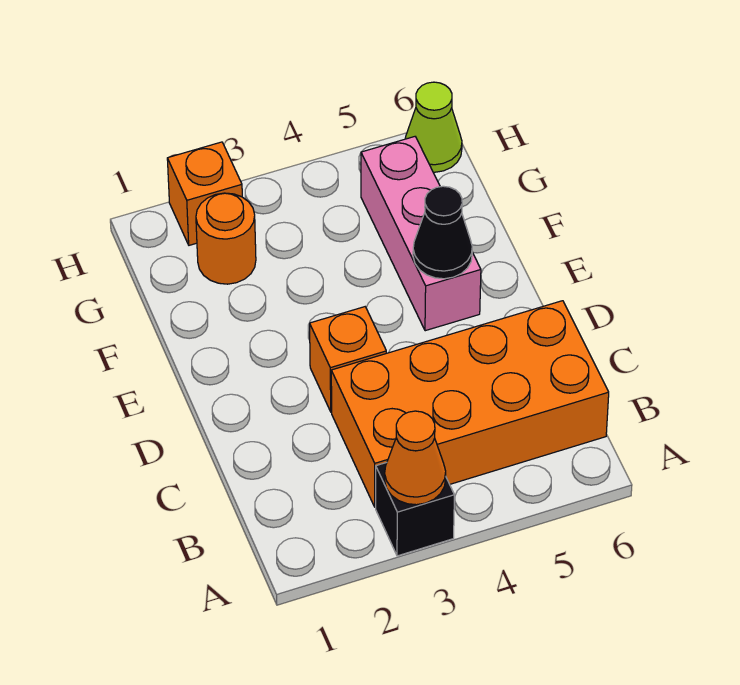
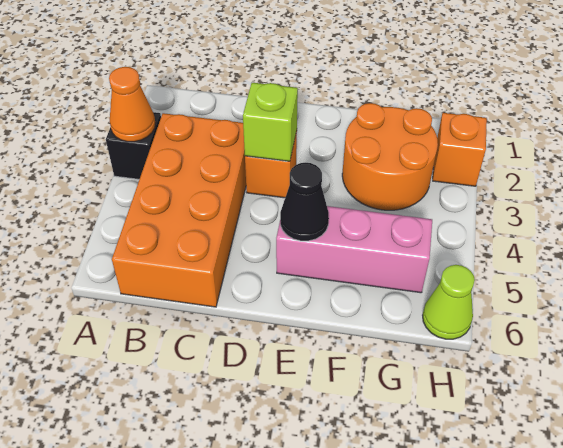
none -> lime brick D3 level 2
orange round brick G2 level 1 -> orange round brick F2:G3 level 1

